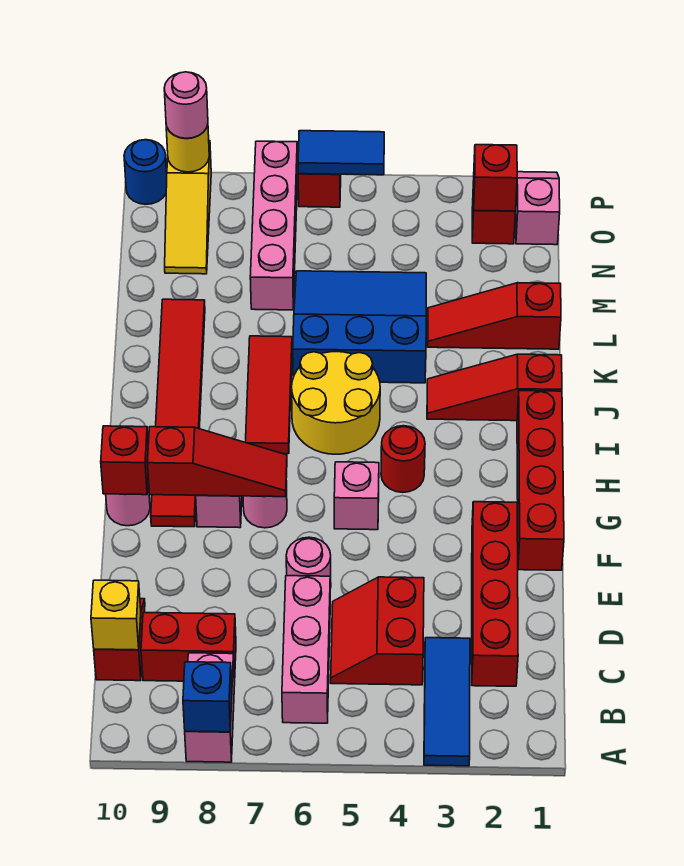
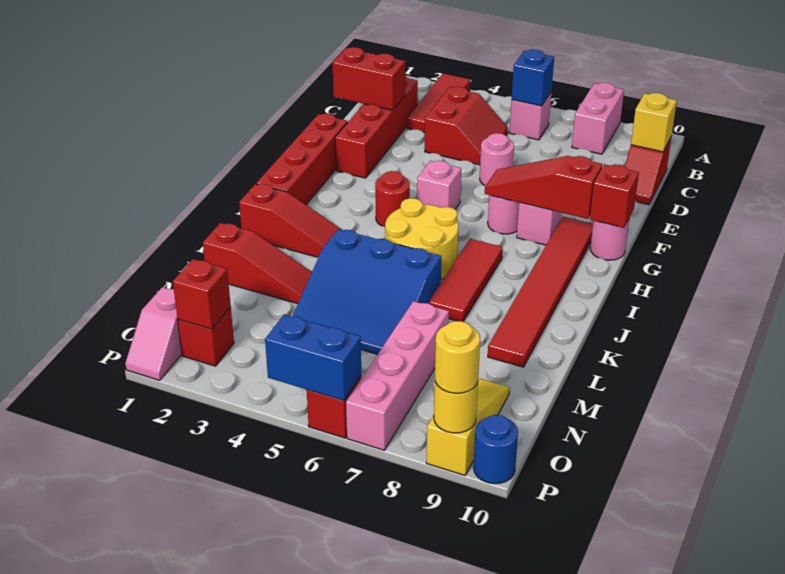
blue tile A3:C3 level 1 -> red tile A3:C3 level 1
blue brick A8 level 2 -> blue brick B6 level 2
pink brick B6:D6 level 1 -> pink brick B6 level 1
red brick C8:C9 level 1 -> red brick D1:D2 level 2
blue tile P5:P6 level 2 -> blue brick P5:P6 level 2
pink round brick P9 level 3 -> yellow round brick P9 level 3

